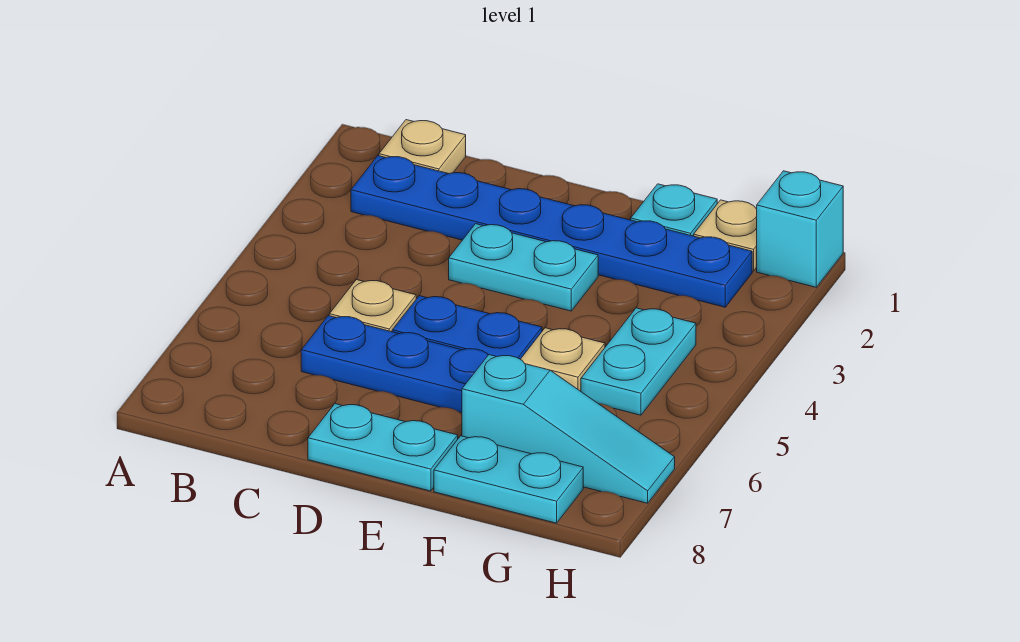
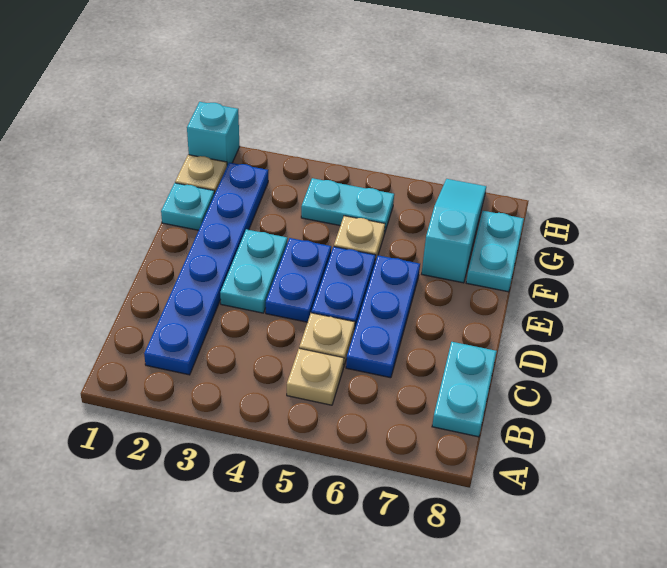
tan plate B1 level 1 -> tan plate B5 level 1
none -> blue plate D4:E4 level 1
cyan plate D8:E8 level 1 -> cyan plate B8:C8 level 1

